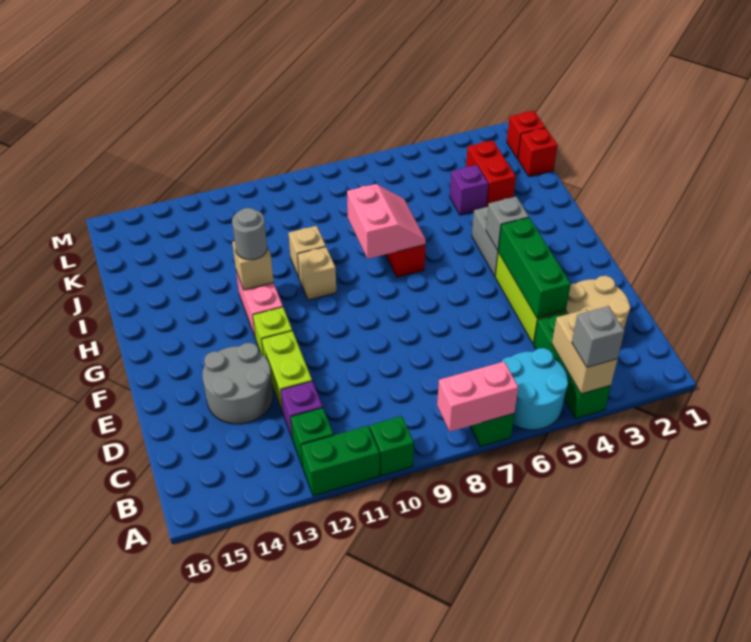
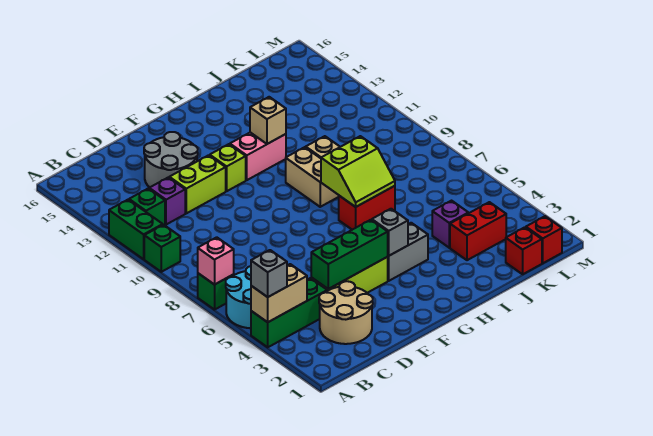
pink brick A7:A8 level 2 -> pink brick A7 level 2
pink slope H7:I8 level 2 top 8 -> lime slope H7:I8 level 2 top 8
tan brick H10 level 1 -> tan brick H9:H10 level 1
grey round brick H12 level 3 -> none

